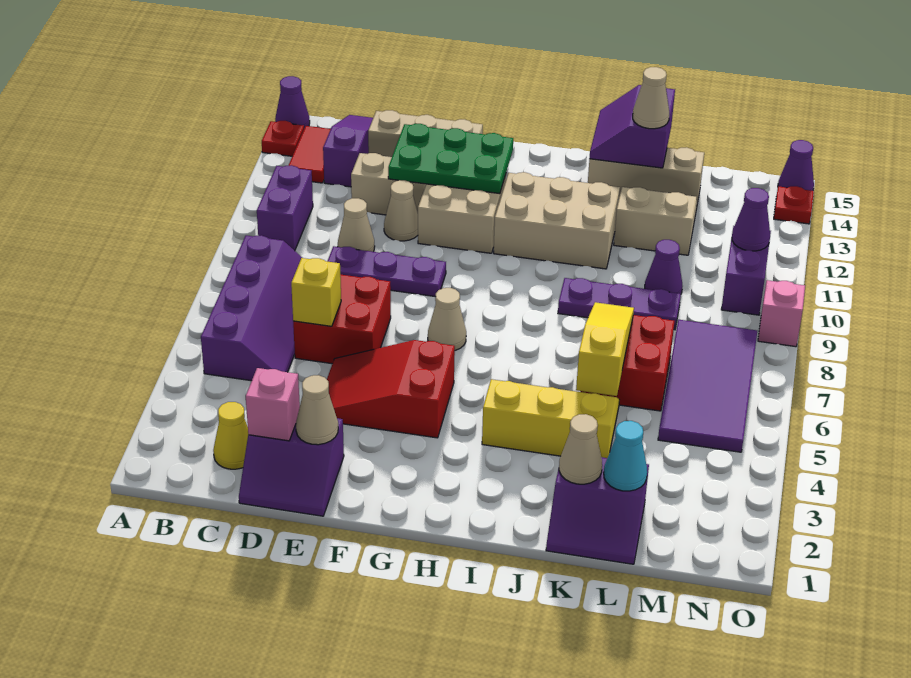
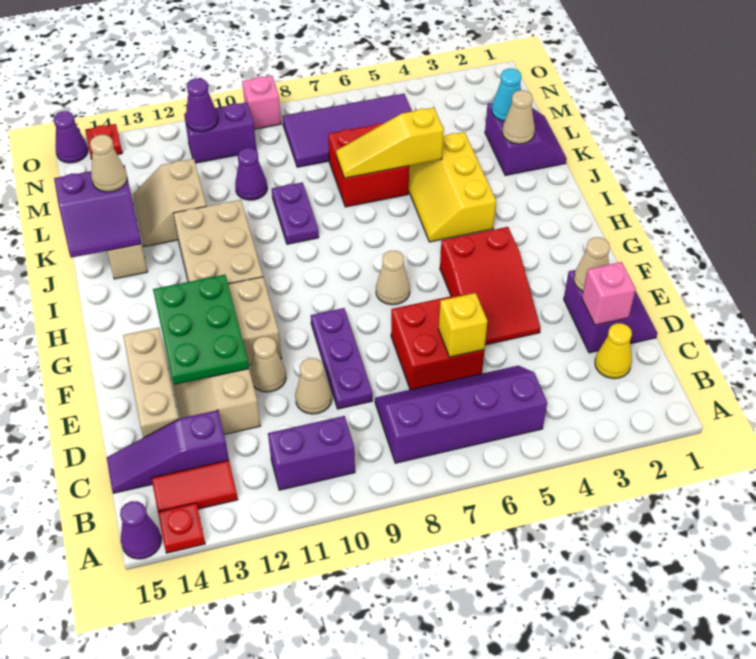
purple plate J9:L9 level 1 -> purple plate J9:K9 level 1

